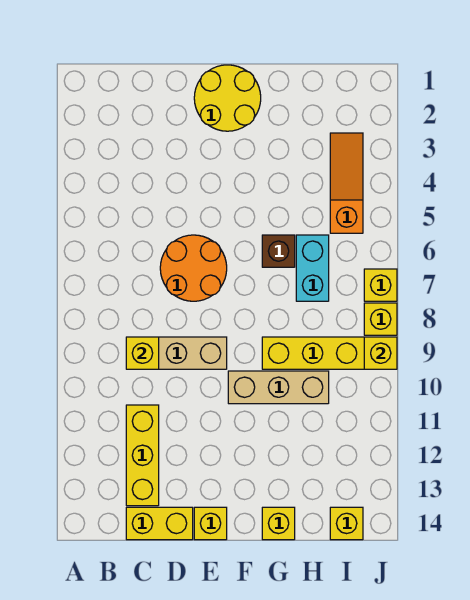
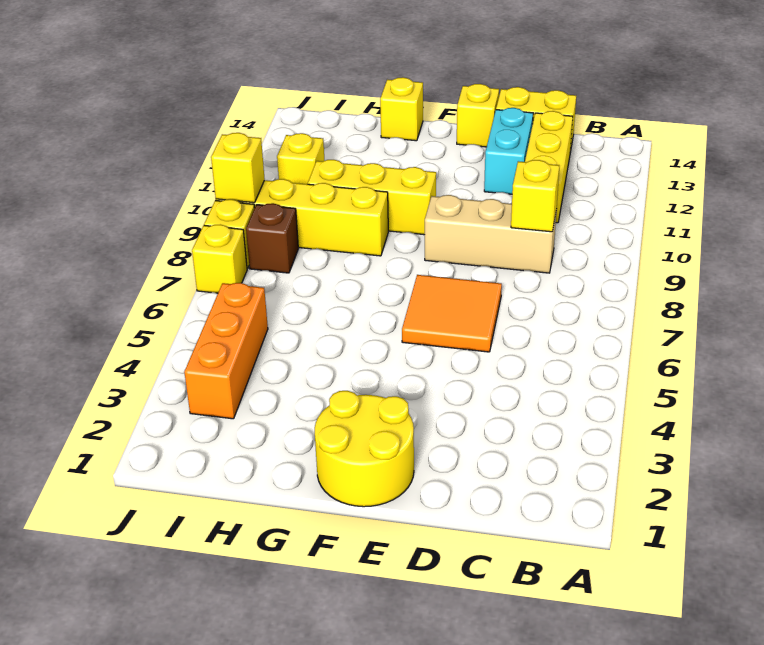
orange round brick D6:E7 level 1 -> orange tile D6:E7 level 1
tan brick F10:H10 level 1 -> yellow brick F10:H10 level 1
brown brick G6 level 1 -> brown brick I8 level 1
cyan brick H6:H7 level 1 -> cyan brick D12:D13 level 1
orange slope I3:I5 level 1 top 5 -> orange brick I3:I5 level 1
yellow brick I14 level 1 -> yellow brick I11 level 1

